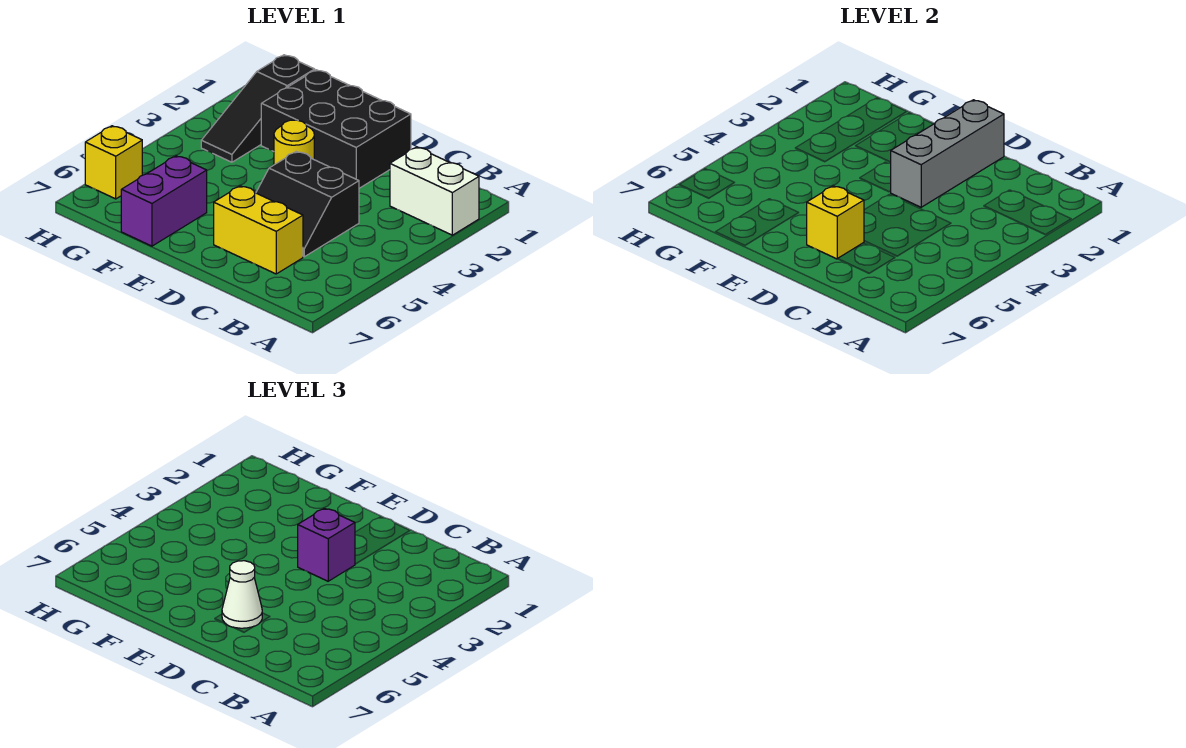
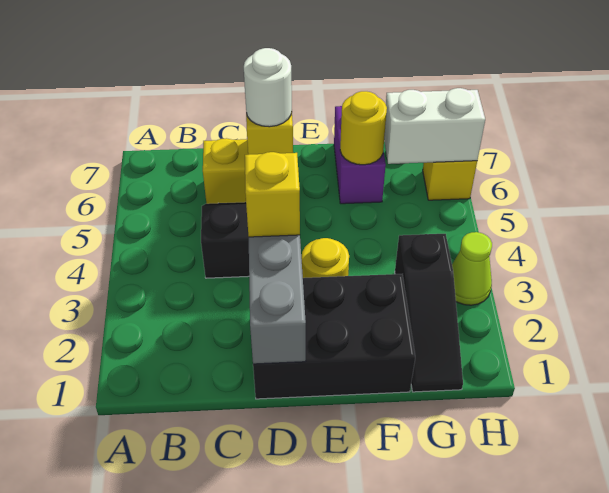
white brick A2:B2 level 1 -> white brick G6:H6 level 2
purple brick D3 level 3 -> yellow brick D3 level 3
white cone D6 level 3 -> white round brick D6 level 3
none -> yellow round brick F6 level 2
black slope G1:G3 level 1 top 1 -> black slope G1:G3 level 1 top 3
none -> lime cone H3 level 1

